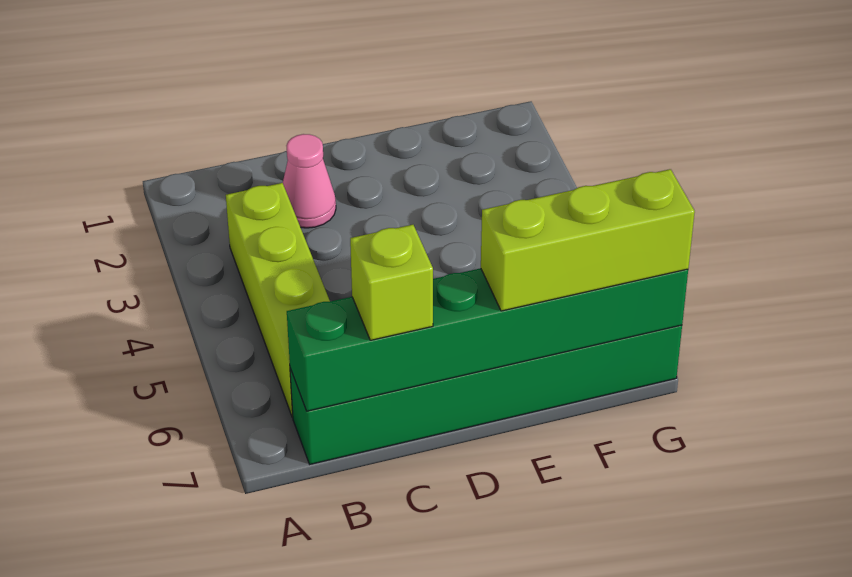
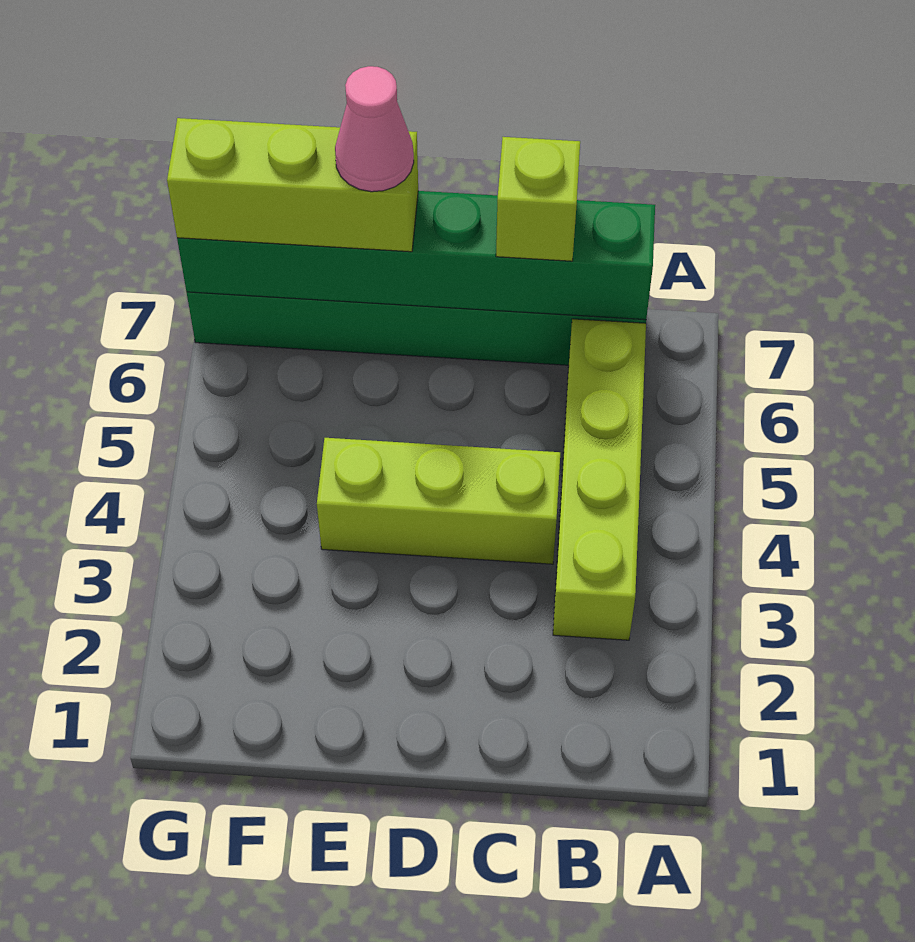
pink cone C2 level 1 -> pink cone E7 level 4
none -> lime brick C4:E4 level 1

